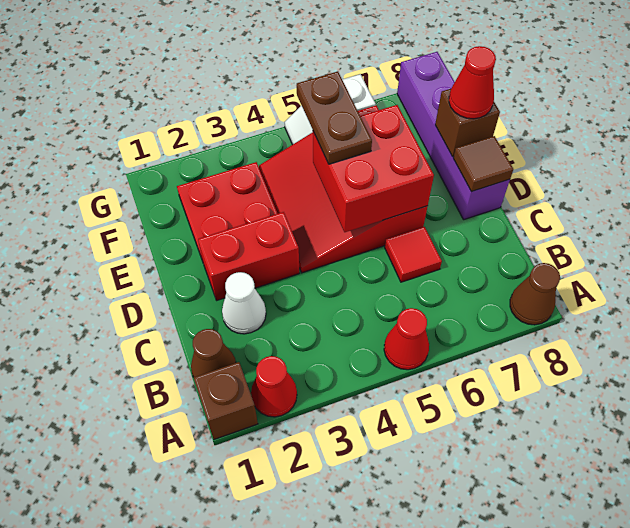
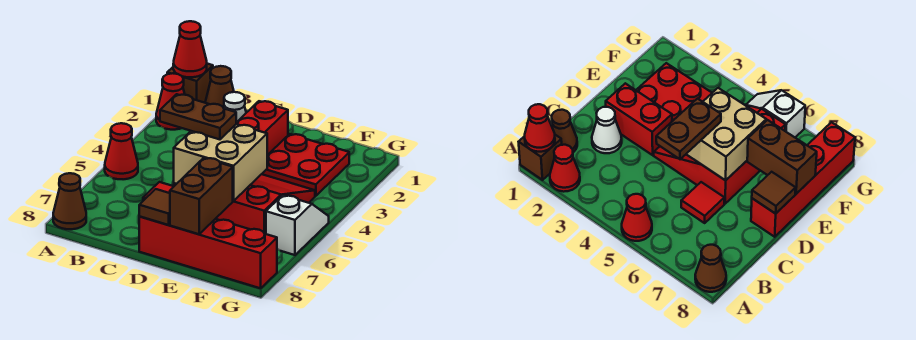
red brick D5:E6 level 2 -> tan brick D5:E6 level 2
purple brick D8:G8 level 1 -> red brick D8:G8 level 1
brown plate E5:F5 level 3 -> brown plate C5:D5 level 3
brown brick E8 level 2 -> brown brick E7:E8 level 2
red cone E8 level 3 -> red cone A1 level 2

